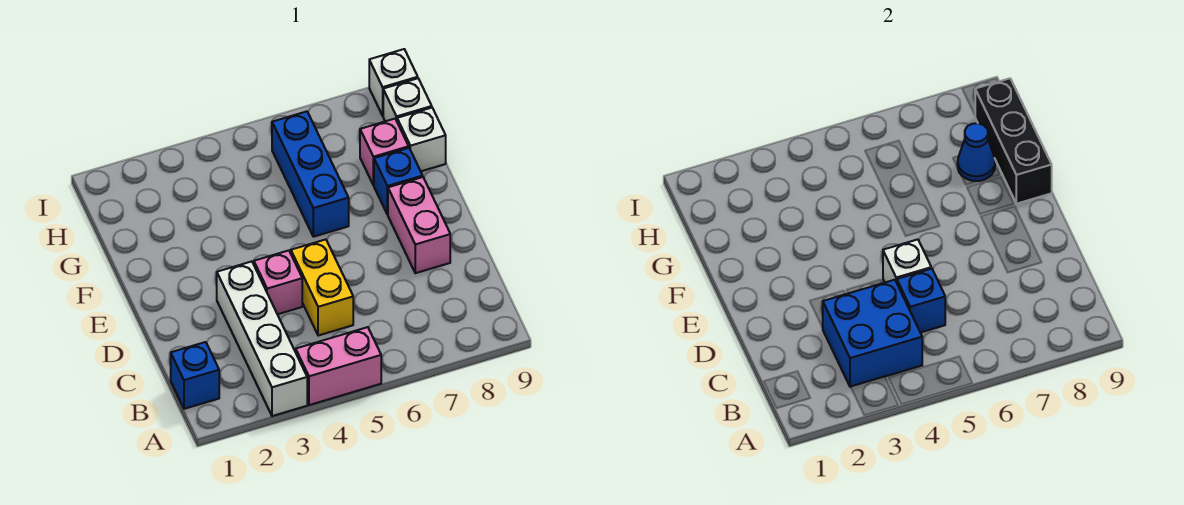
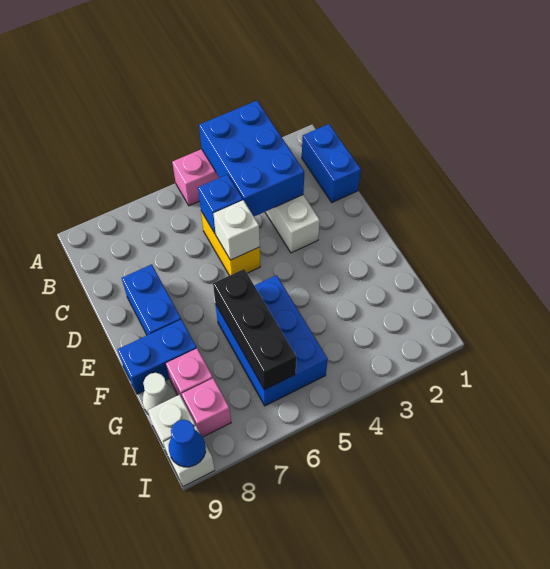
blue brick B1 level 1 -> blue brick B1:C1 level 1
blue brick B3:C4 level 2 -> blue brick A3:C4 level 2
pink brick D4 level 1 -> pink brick H8 level 1
pink brick D8:E8 level 1 -> blue brick D8:E8 level 1
blue brick F6:H6 level 1 -> blue brick F5:H6 level 1
blue brick F8 level 1 -> blue brick F8:F9 level 1
black brick F9:H9 level 2 -> black brick F6:H6 level 2
blue cone G8 level 2 -> blue cone I9 level 2
white brick G9 level 1 -> white cone G9 level 1

